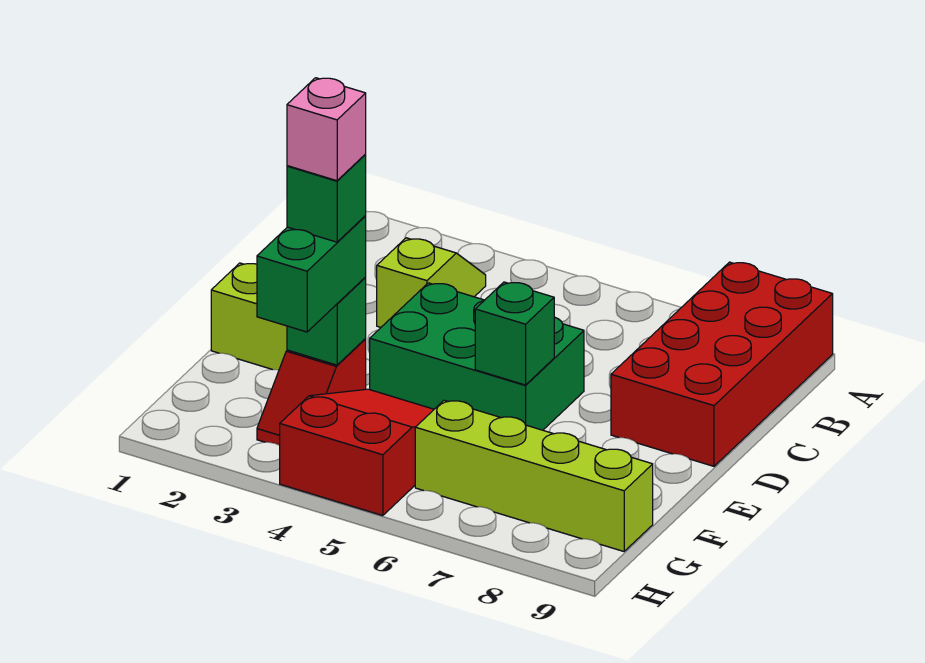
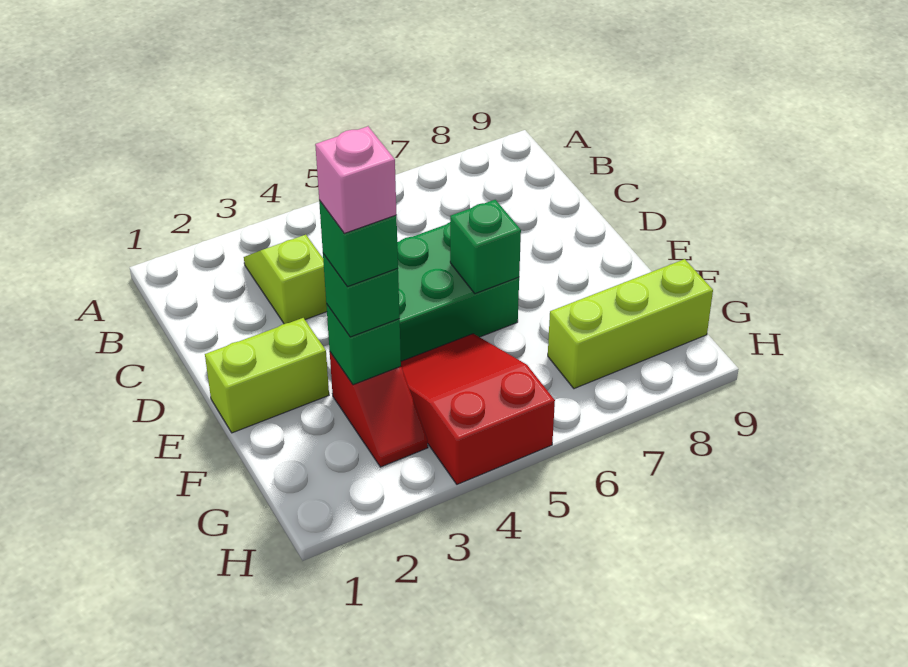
red brick A8:D9 level 1 -> none
green brick F3:G3 level 3 -> green brick F3 level 3
lime brick G6:G9 level 1 -> lime brick G7:G9 level 1

